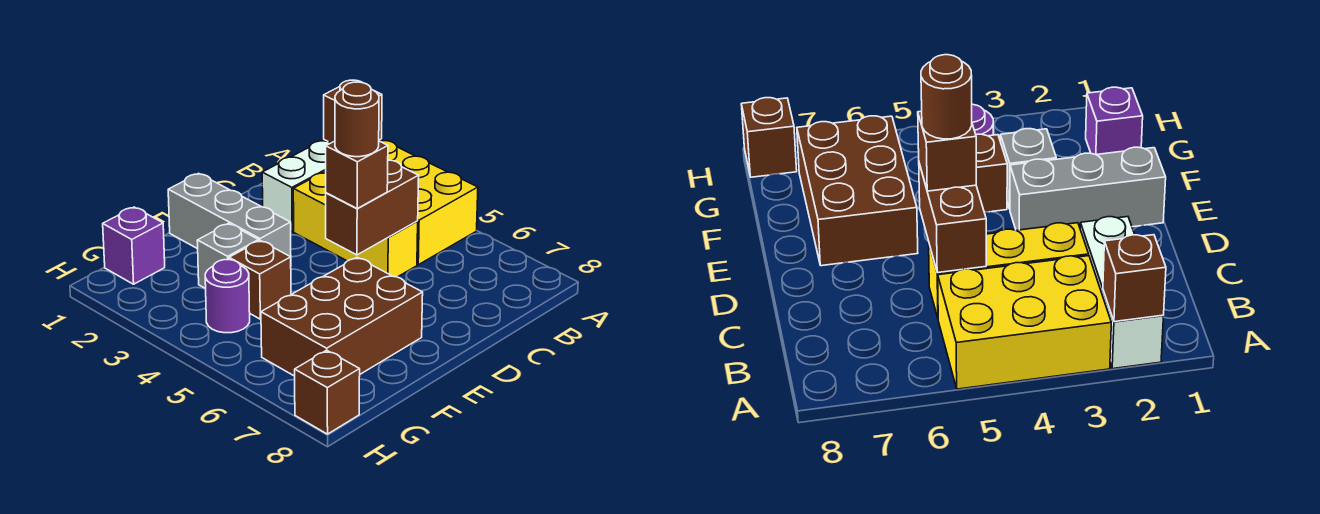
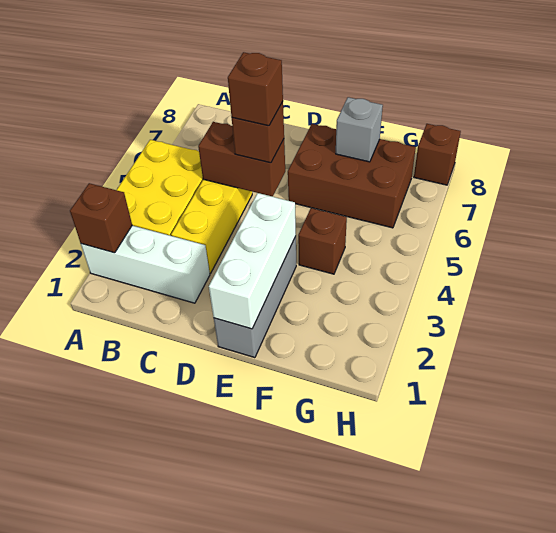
brown round brick D5 level 4 -> brown brick D5 level 4
none -> white brick E1:E3 level 2
grey brick F3 level 1 -> grey brick F7 level 2
purple brick G1 level 1 -> none
purple round brick G4 level 1 -> none

